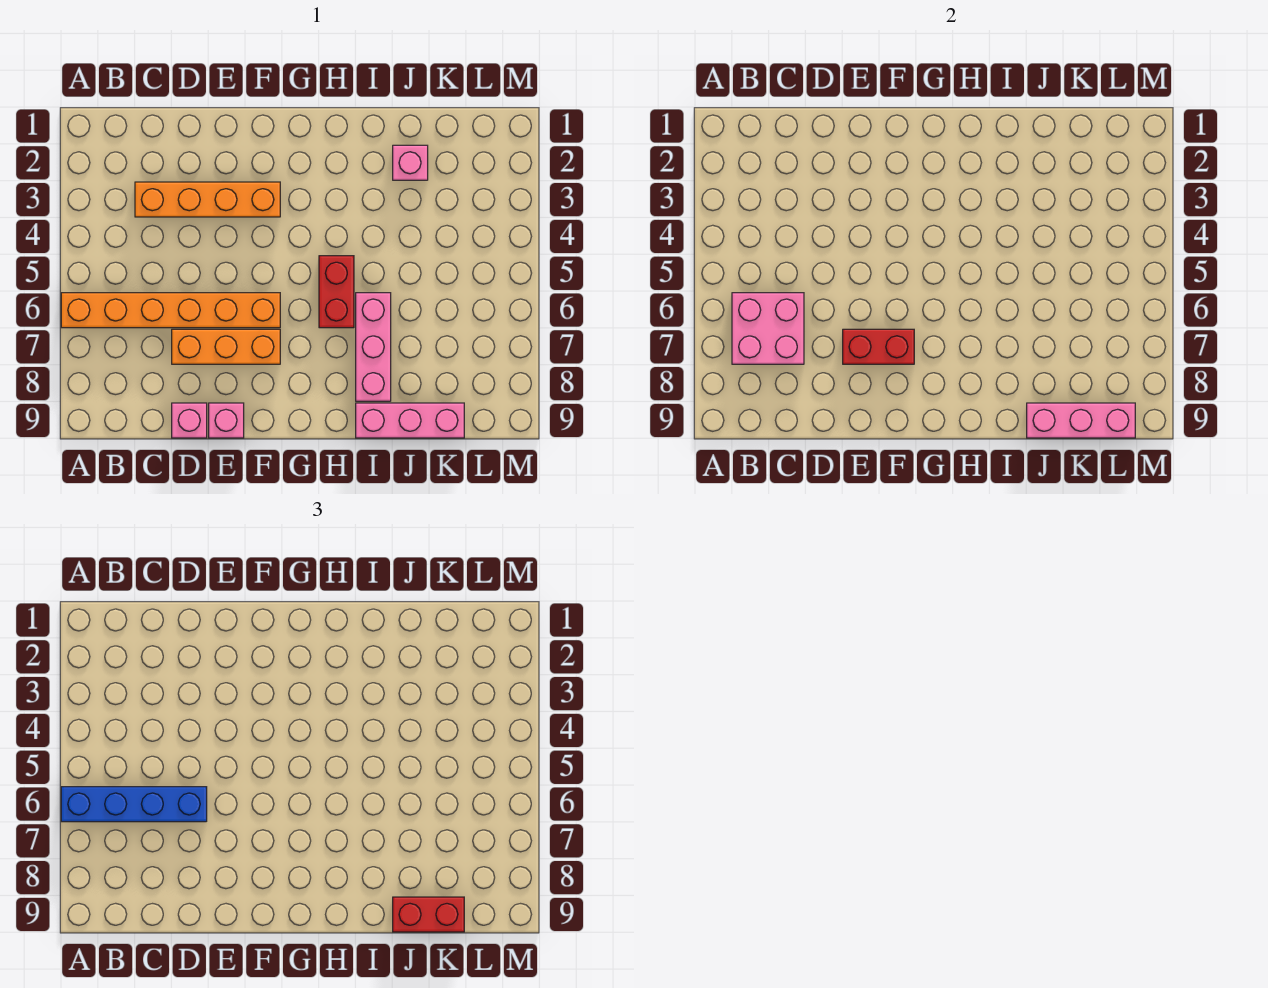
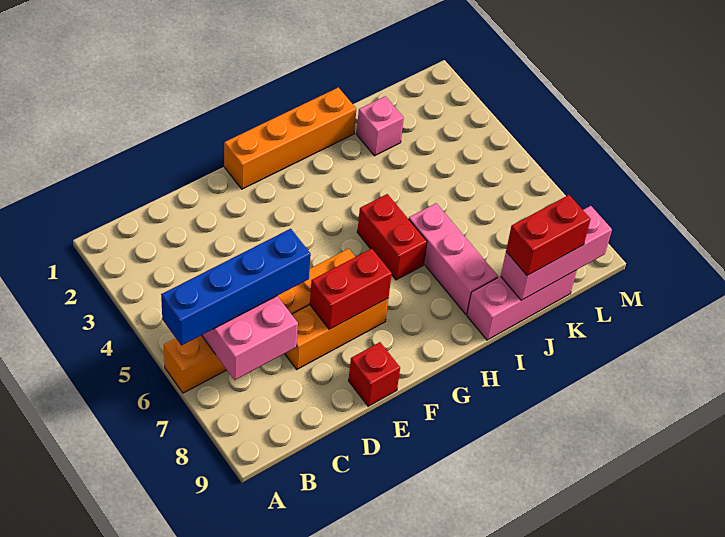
orange brick C3:F3 level 1 -> orange brick F1:I1 level 1
pink brick D9 level 1 -> none
pink brick E9 level 1 -> red brick E9 level 1

